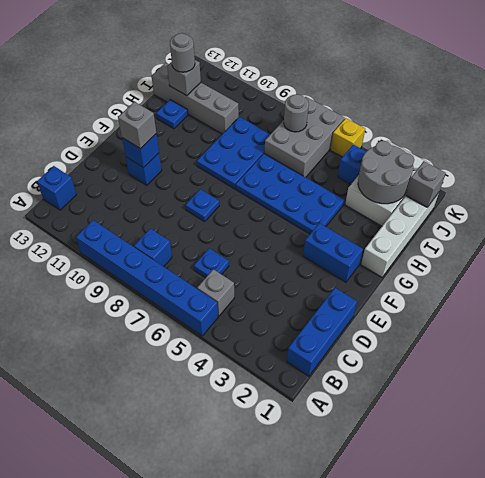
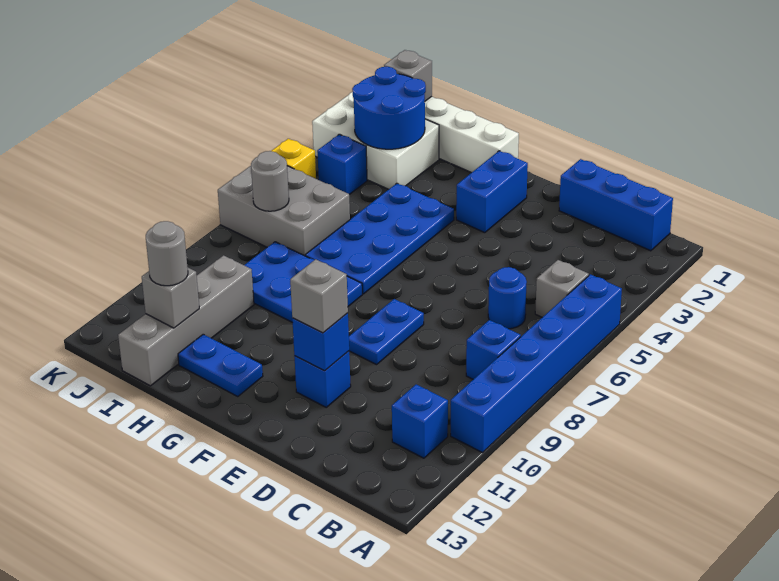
blue brick B13 level 1 -> blue brick B11 level 1
blue plate C6 level 1 -> blue round brick C6 level 1
blue plate E8 level 1 -> blue plate E8:E9 level 1
blue plate H12 level 1 -> blue plate G12:H12 level 1
grey round brick I2:J3 level 2 -> blue round brick I2:J3 level 2

